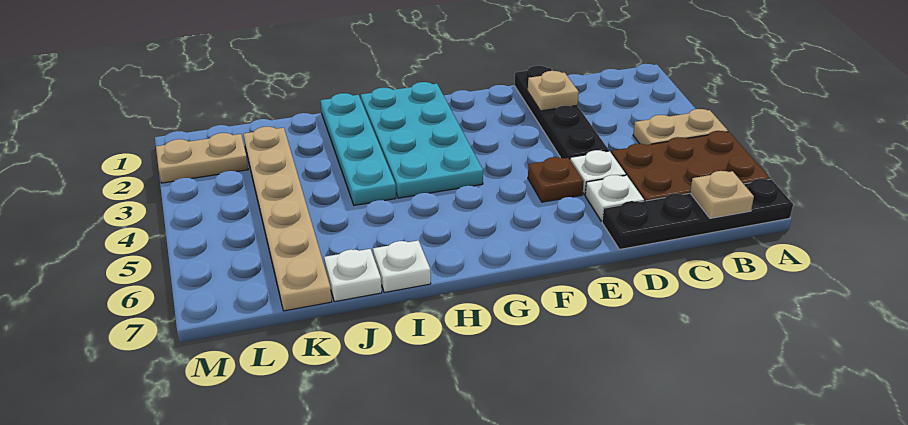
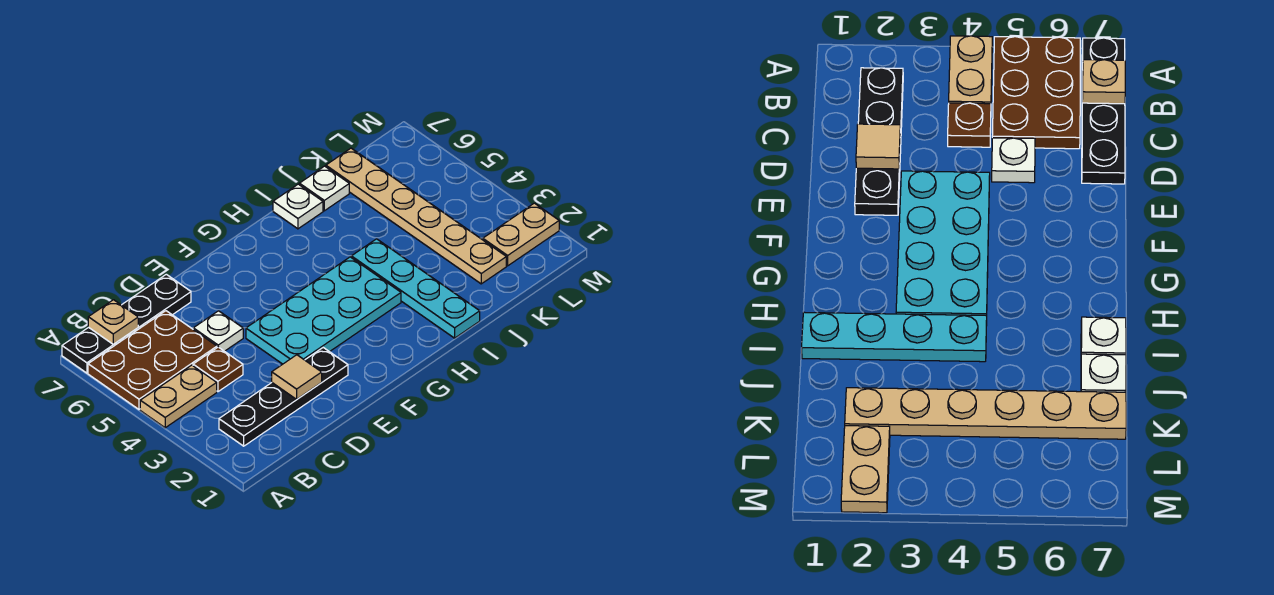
black plate D1:D4 level 1 -> black plate B2:E2 level 1
tan plate D2 level 2 -> tan tile D2 level 2
white plate D6 level 1 -> none
brown plate E5 level 1 -> brown plate C4 level 1
cyan plate G1:H4 level 1 -> cyan plate E3:H4 level 1

